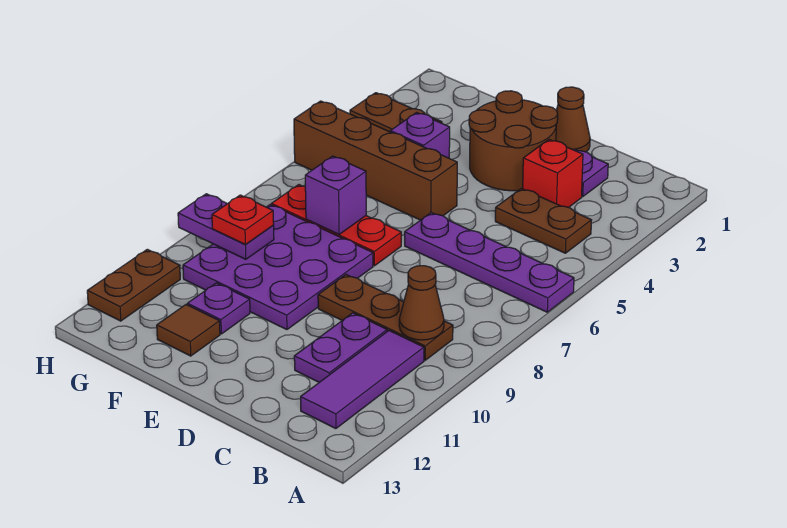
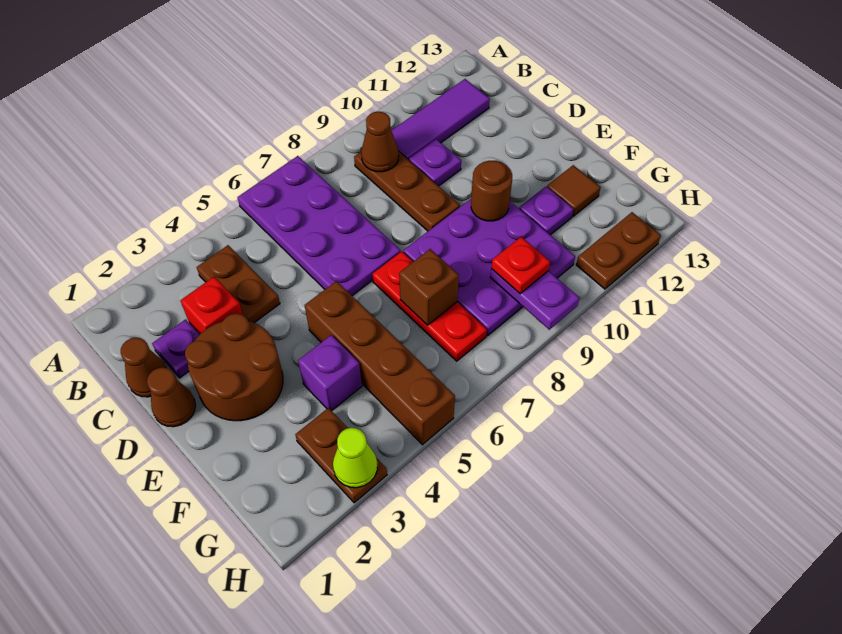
purple plate A6:D6 level 1 -> purple plate A6:D7 level 1
none -> brown cone C1 level 1
purple plate C10:C11 level 1 -> purple plate C10 level 1
none -> brown round brick E10 level 2
purple brick F7 level 2 -> brown brick F7 level 2
none -> lime cone H3 level 2

